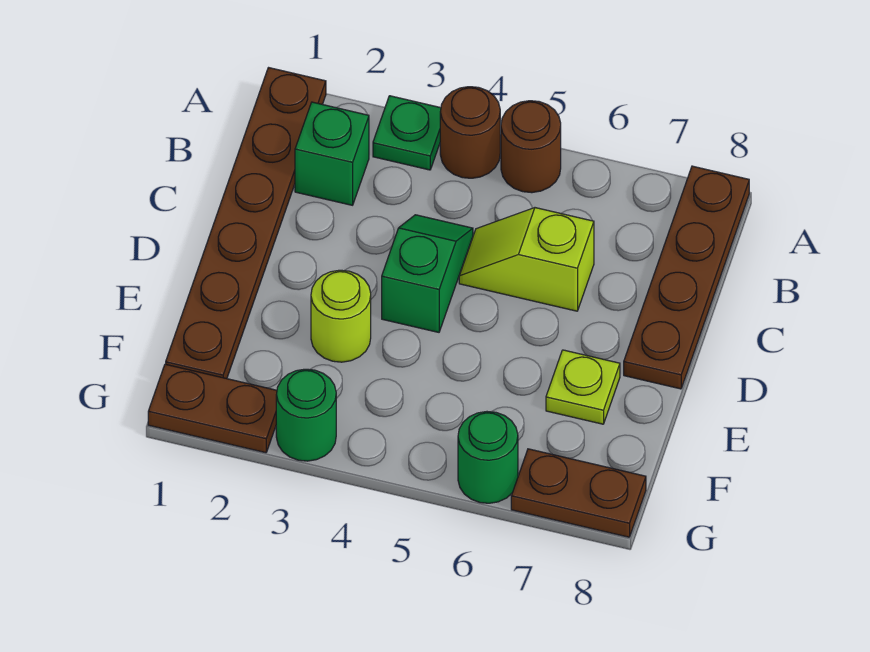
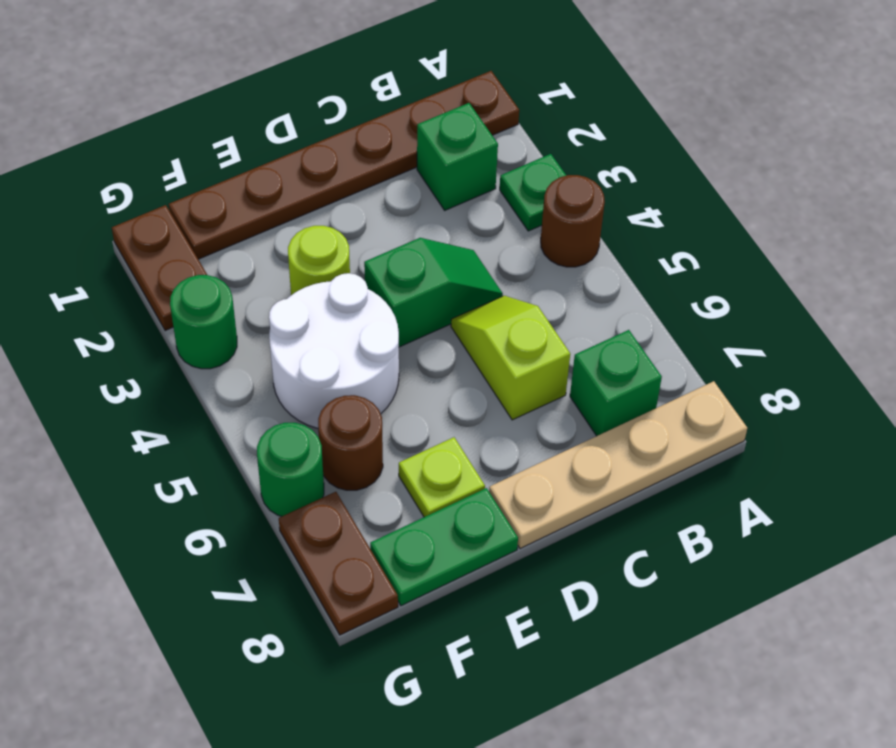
brown round brick A5 level 1 -> brown round brick F6 level 1
brown plate A8:D8 level 1 -> tan plate A8:D8 level 1
none -> green brick B7 level 1
none -> white round brick E4:F5 level 1
none -> green plate E8:F8 level 1

